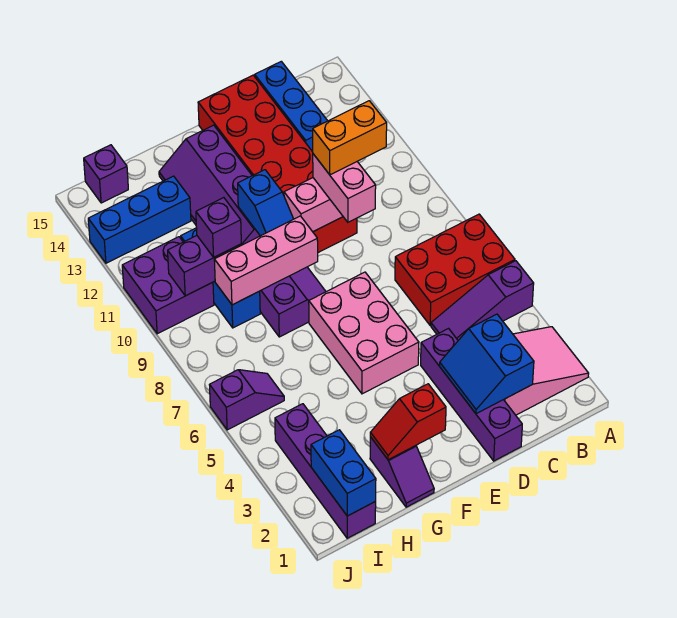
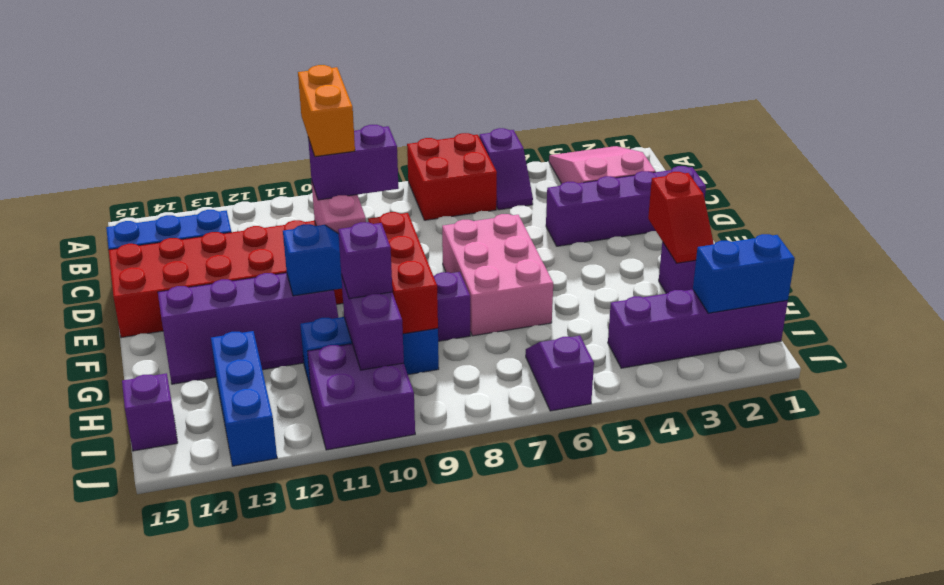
purple slope A5:C5 level 1 top A -> purple slope A5:B5 level 1 top A
red brick A6:C7 level 1 -> red brick A6:B7 level 1
blue slope C2:D3 level 2 top C -> none
pink brick D9:D10 level 3 -> purple brick D9:D10 level 3
pink brick E5:F7 level 1 -> pink brick E6:G7 level 1
pink brick F9:H9 level 2 -> red brick F9:H9 level 2

